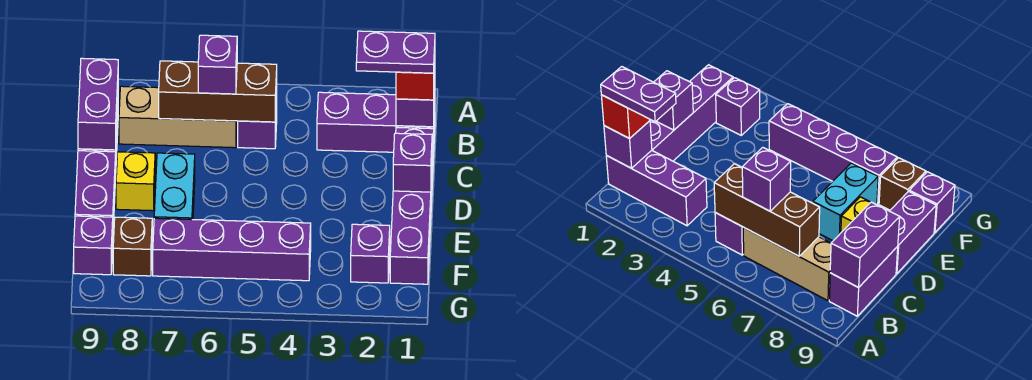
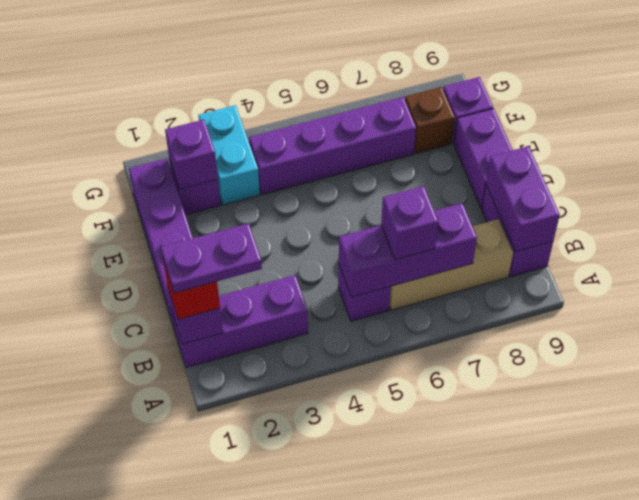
brown brick B5:B7 level 2 -> purple brick B5:B7 level 2
purple brick D1 level 2 -> purple brick F2 level 2
cyan brick D7:E7 level 1 -> cyan brick F3:G3 level 1
yellow brick D8 level 1 -> none

